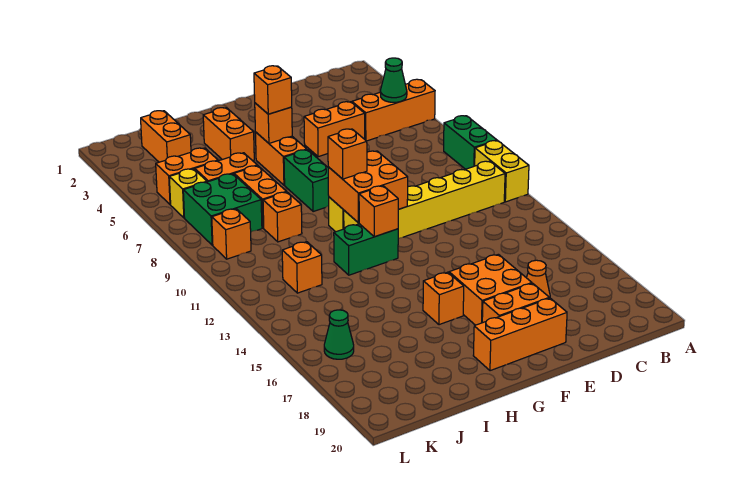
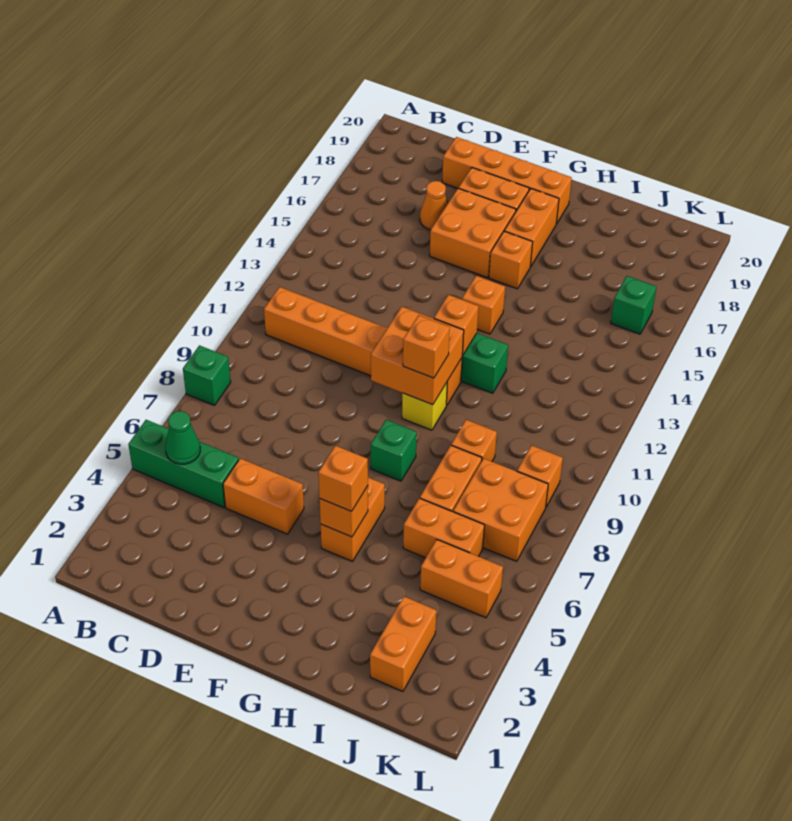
orange brick A5:C5 level 1 -> green brick A5:C5 level 1
green brick A8:A9 level 1 -> green brick A8 level 1
yellow brick A10:A11 level 1 -> none
yellow brick B11:G11 level 1 -> orange brick B11:G11 level 1
orange brick E19:G19 level 1 -> orange brick D19:G19 level 1
green brick G7:G8 level 1 -> green brick G8 level 1
orange brick H3:H4 level 1 -> orange brick G17:G18 level 1
green brick J7:K8 level 1 -> orange brick J7:K8 level 1
orange brick J12 level 1 -> orange brick G14 level 1
yellow brick K6 level 1 -> none
green cone K16 level 1 -> green brick K16 level 1

